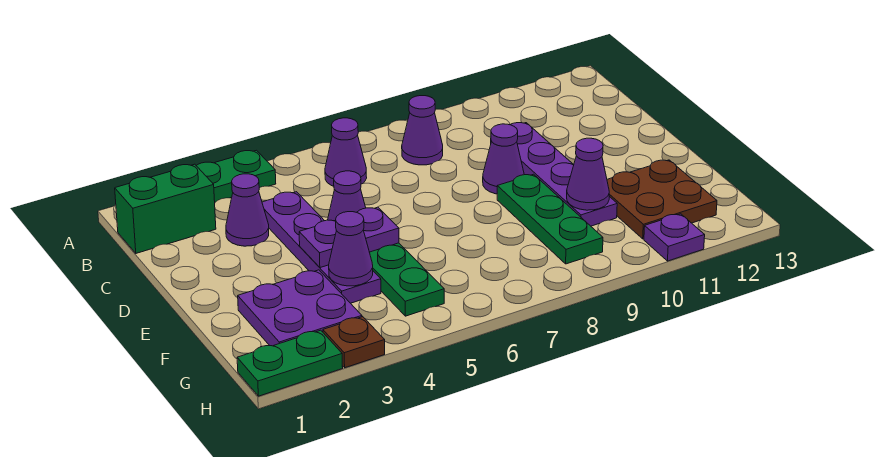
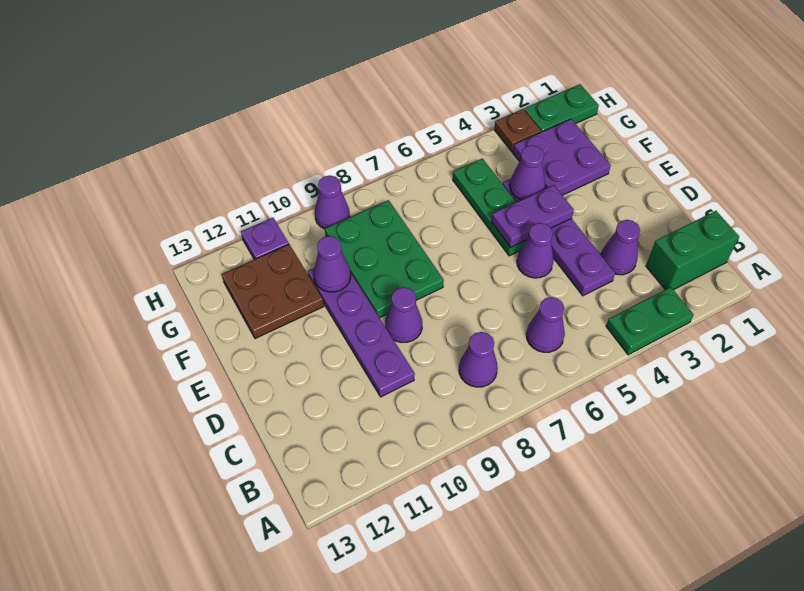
green plate E9:G9 level 1 -> green plate E8:G9 level 1
none -> purple cone H9 level 1

